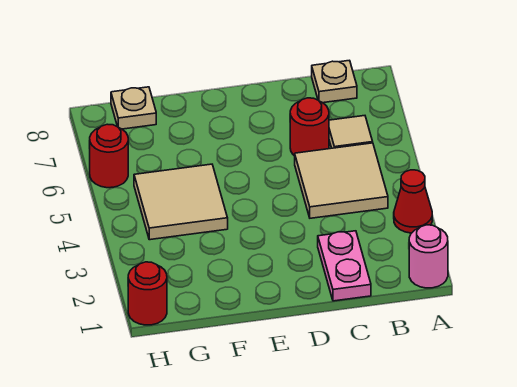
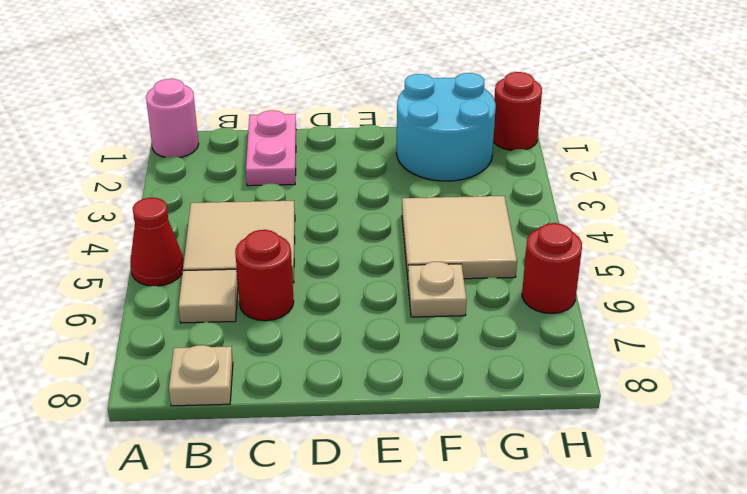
red cone A3 level 1 -> red cone A5 level 1
none -> cyan round brick F1:G2 level 1
tan plate G8 level 1 -> tan plate F6 level 1

